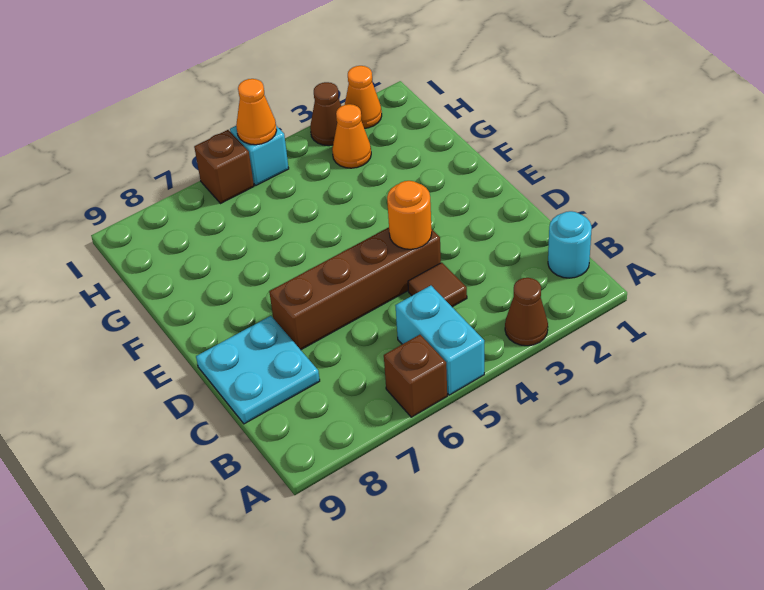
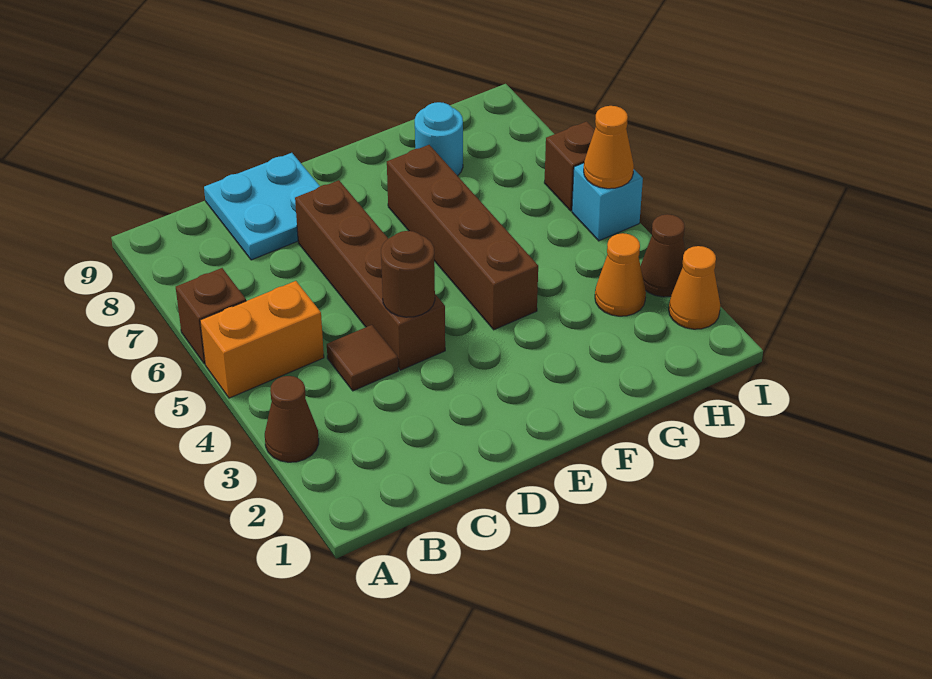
cyan brick A5:B5 level 1 -> orange brick A5:B5 level 1
cyan round brick B1 level 1 -> cyan round brick G8 level 1
orange round brick D4 level 2 -> brown round brick D4 level 2
none -> brown brick F4:F7 level 1

